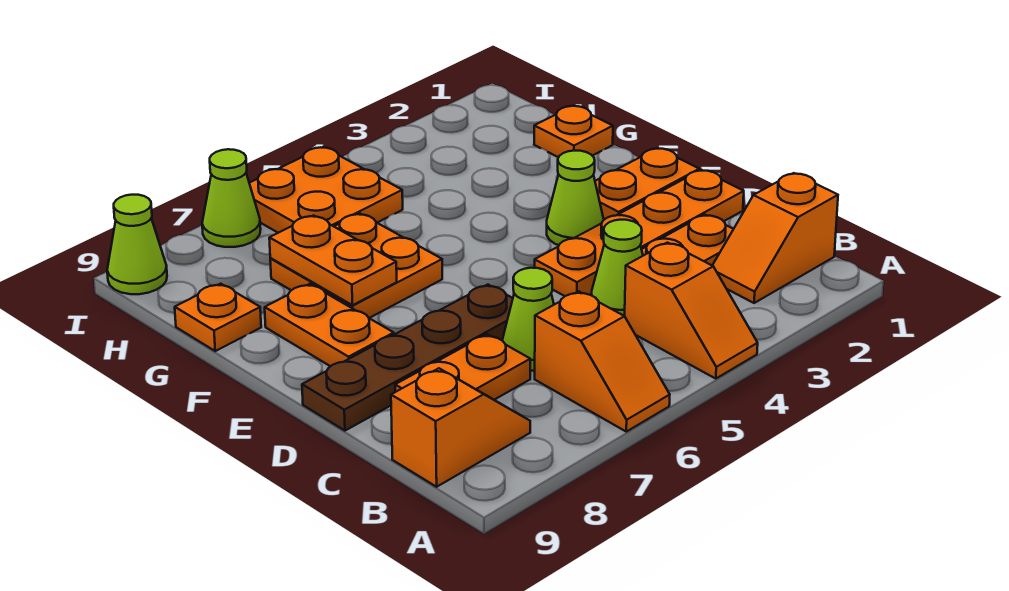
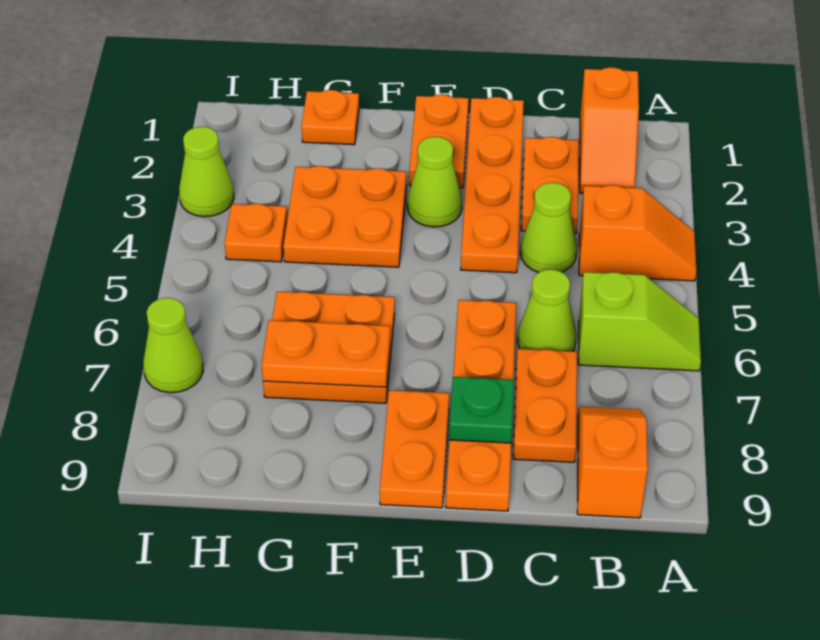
orange slope A6:B6 level 1 top B -> lime slope A6:B6 level 1 top B
brown plate D6:D9 level 1 -> orange plate D6:D9 level 1
none -> green plate D8 level 2
orange plate E8:F8 level 1 -> orange plate E8:E9 level 1
orange plate G9 level 1 -> orange plate H4 level 1
orange plate H5:I6 level 1 -> orange plate F3:G4 level 1
lime cone I9 level 1 -> lime cone I3 level 1

